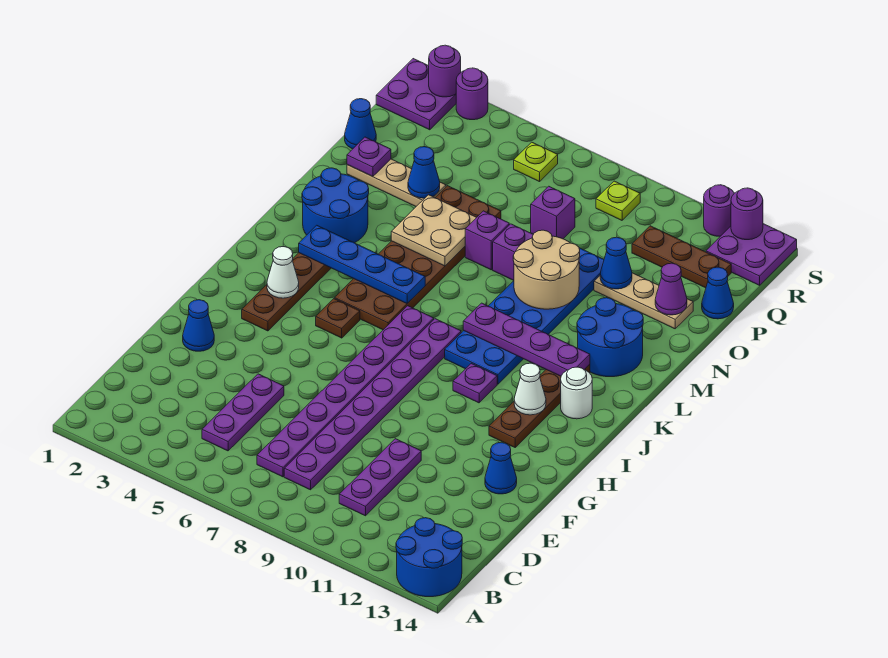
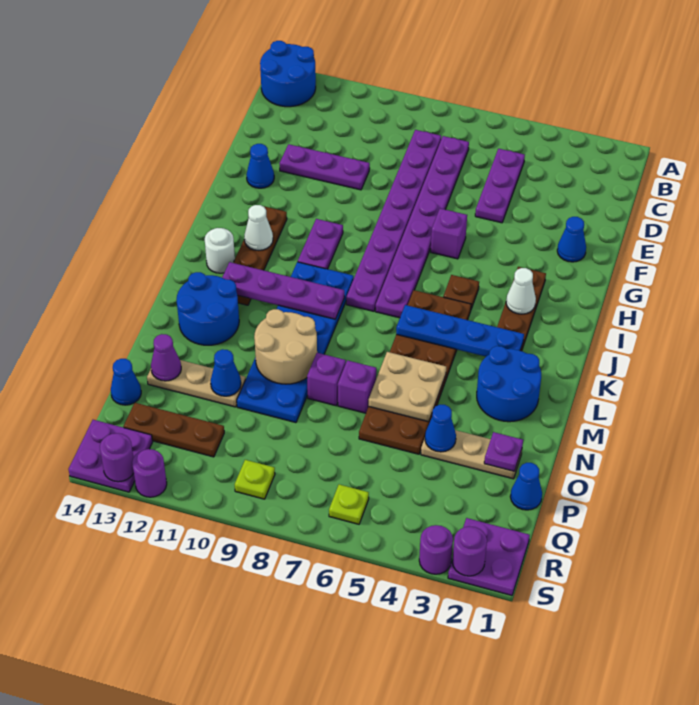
purple plate C10:E10 level 1 -> purple plate E10:E12 level 1
purple plate I10 level 1 -> purple plate H10:I10 level 1
purple brick P8 level 1 -> purple brick G6 level 1

